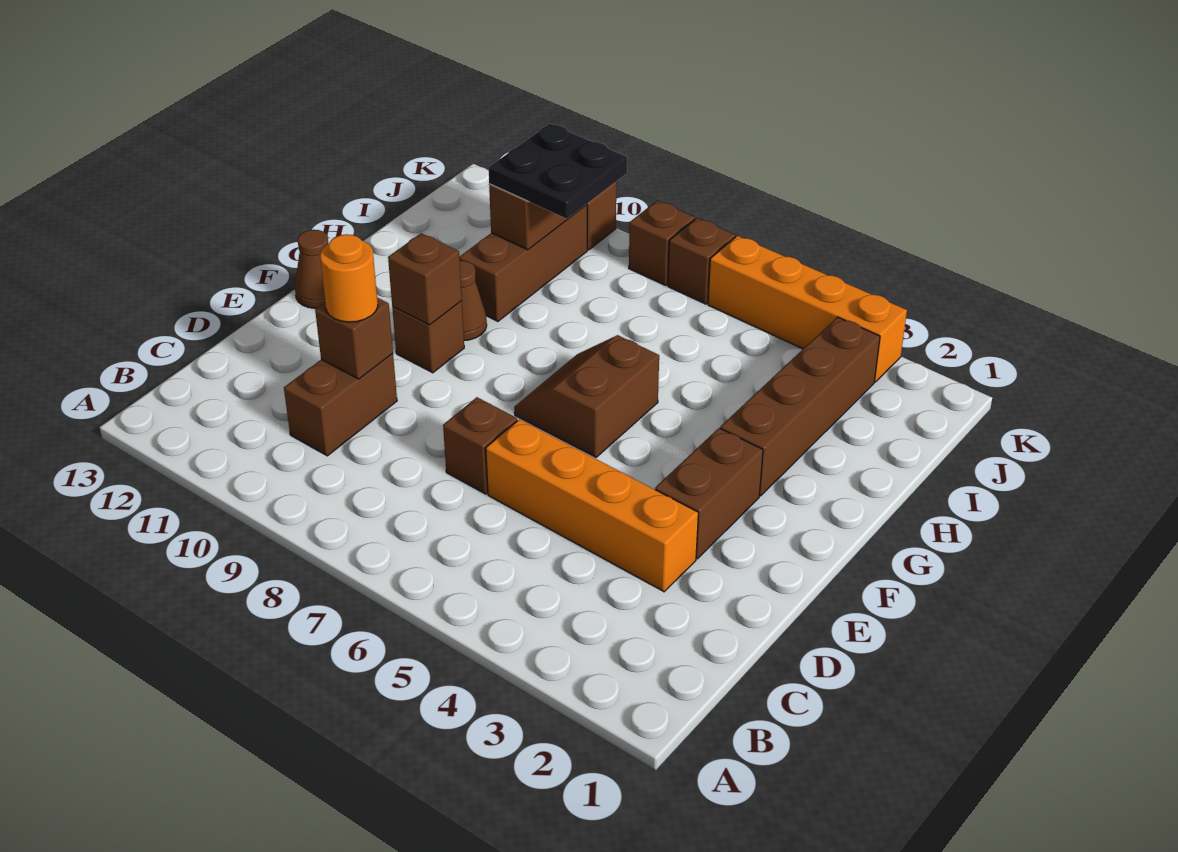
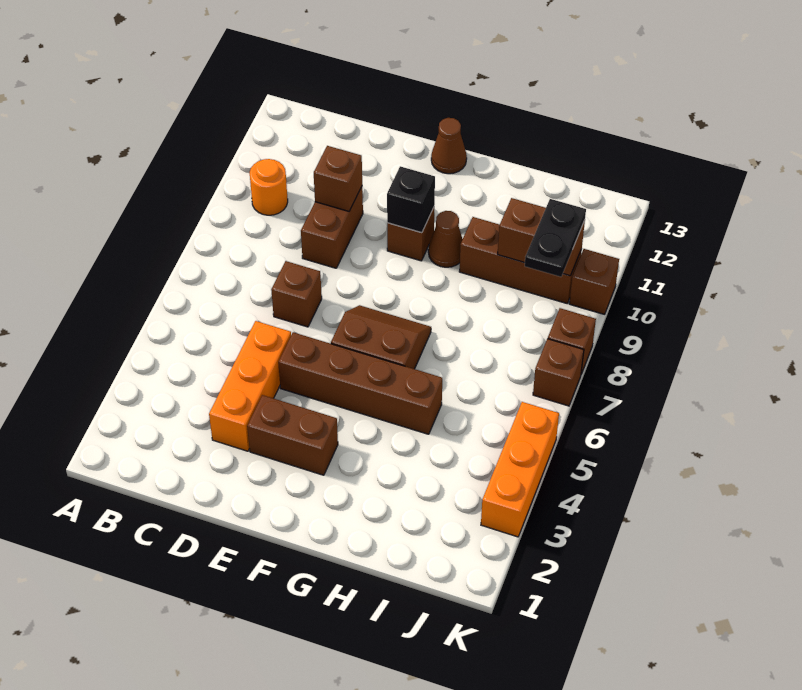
brown brick C10:D10 level 1 -> brown brick D9:D10 level 1
orange brick D3:D6 level 1 -> orange brick D3:D5 level 1
orange round brick D10 level 3 -> orange round brick B10 level 1
brown brick F10 level 2 -> black brick F10 level 2
brown brick G3:J3 level 1 -> brown brick E5:H5 level 1
black plate I9:J10 level 3 -> black plate J9:J10 level 3
orange brick K3:K6 level 1 -> orange brick K3:K5 level 1

